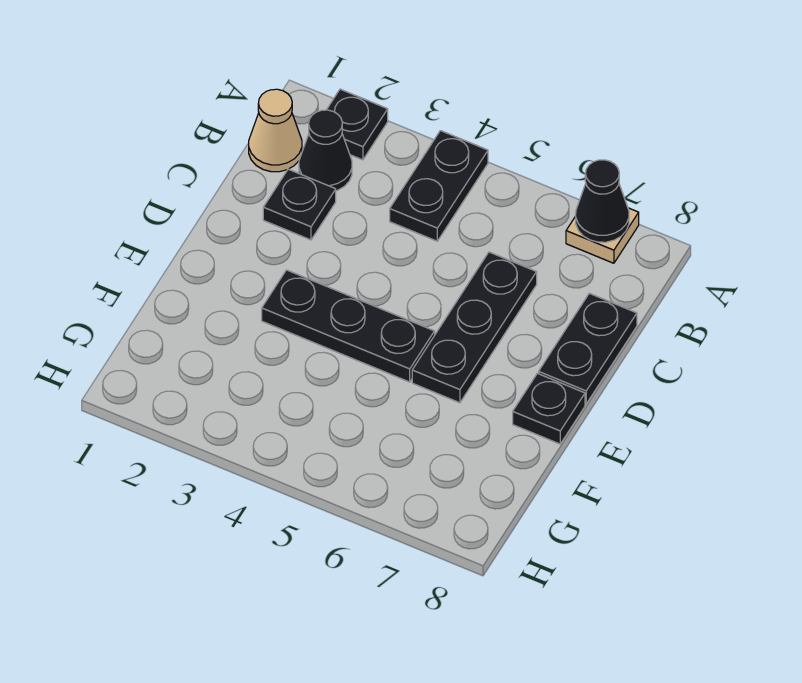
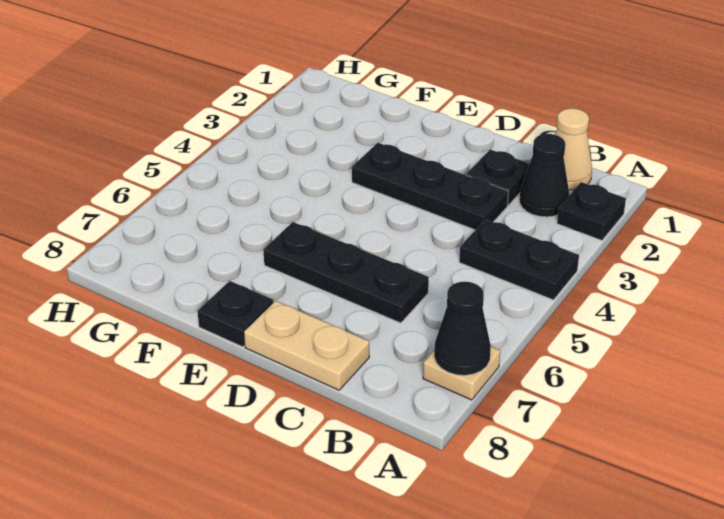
black plate C8:D8 level 1 -> tan plate C8:D8 level 1
black plate E3:E5 level 1 -> black plate C3:E3 level 1

